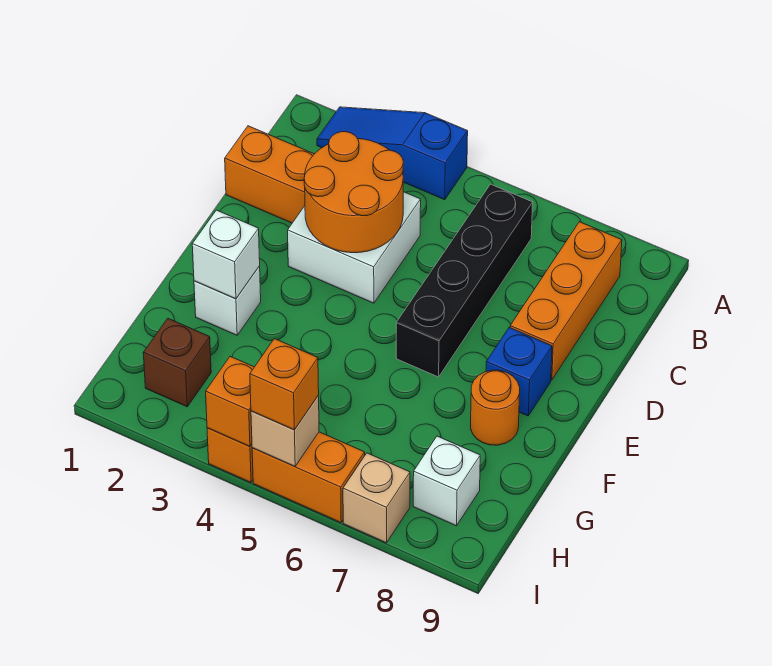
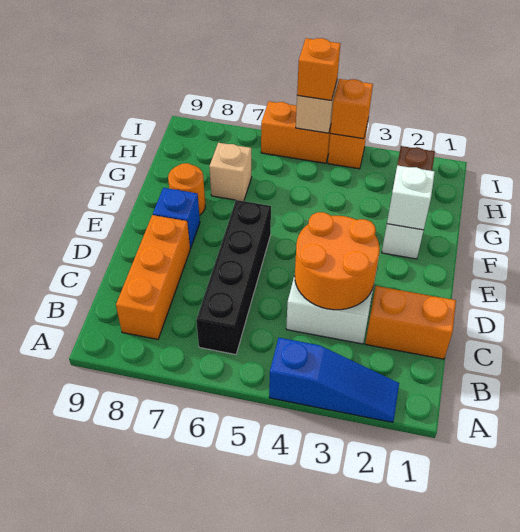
white brick H8 level 1 -> none
tan brick I7 level 1 -> tan brick G7 level 1

